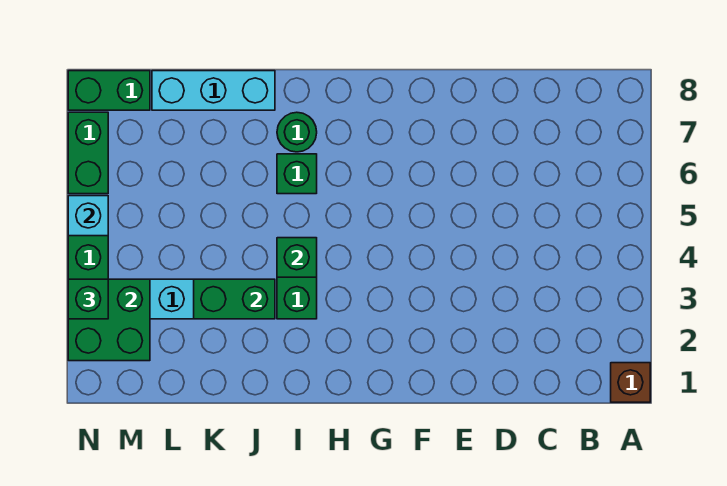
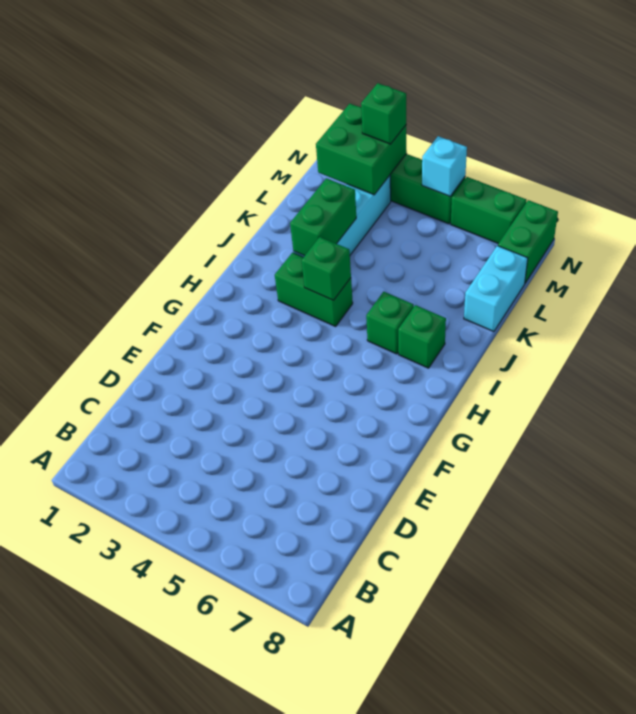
brown brick A1 level 1 -> none
green round brick I7 level 1 -> green brick I7 level 1
cyan brick J8:L8 level 1 -> cyan brick K8:L8 level 1

